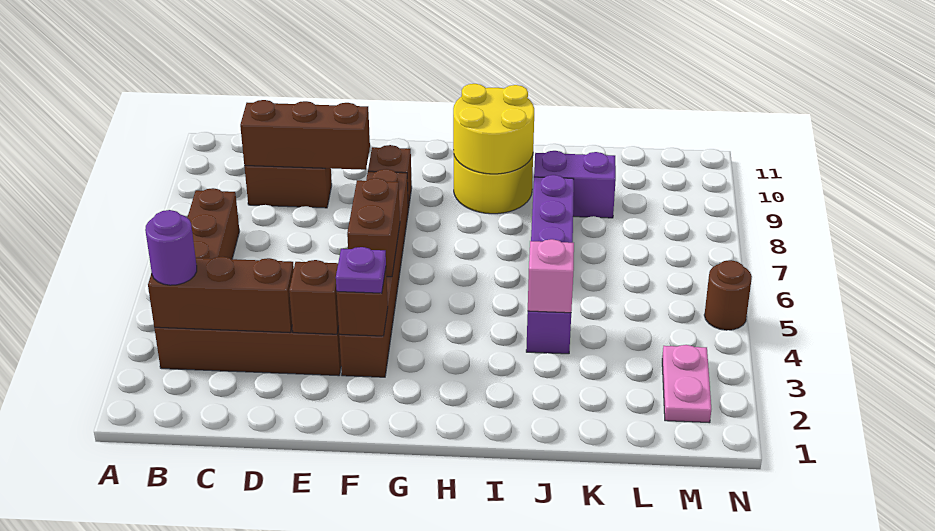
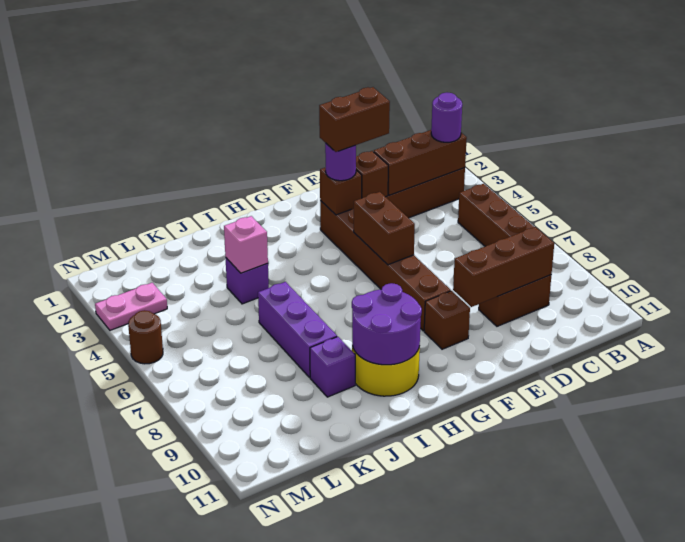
none -> brown brick E3:F3 level 4
purple plate F3 level 3 -> purple round brick F3 level 3
yellow round brick H9:I10 level 2 -> purple round brick H9:I10 level 2
purple brick J9:K9 level 1 -> purple brick J9 level 1
pink plate M2:M3 level 1 -> pink plate M3:N3 level 1

